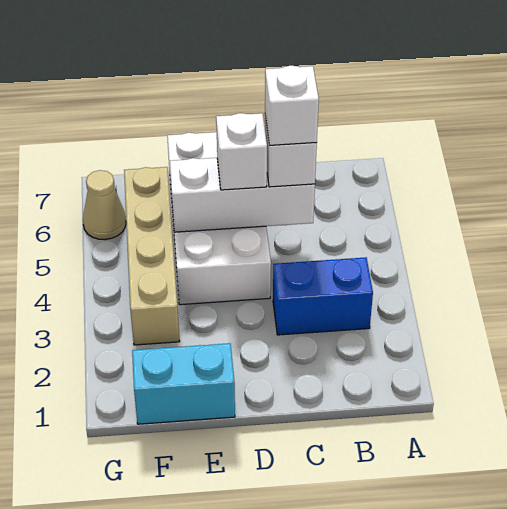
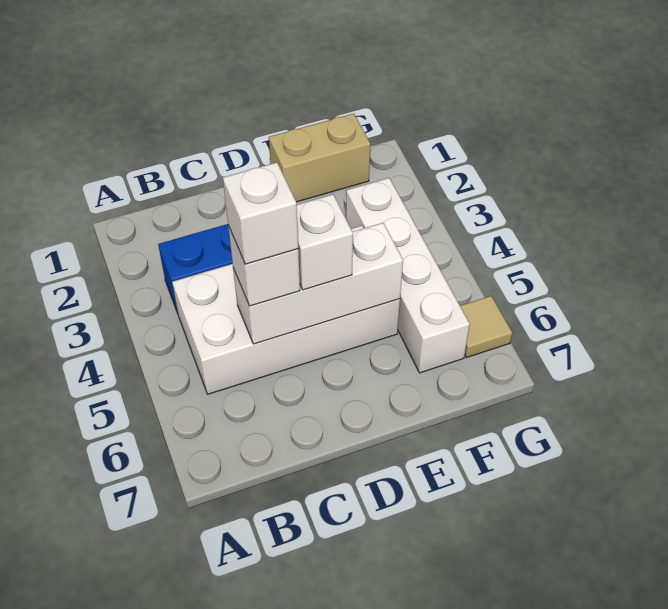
white brick D4:E7 level 1 -> white brick B4:E5 level 1
cyan brick E1:F1 level 1 -> tan brick E1:F1 level 1
tan brick F3:F6 level 1 -> white brick F3:F6 level 1
tan cone G6 level 1 -> tan tile G6 level 1

